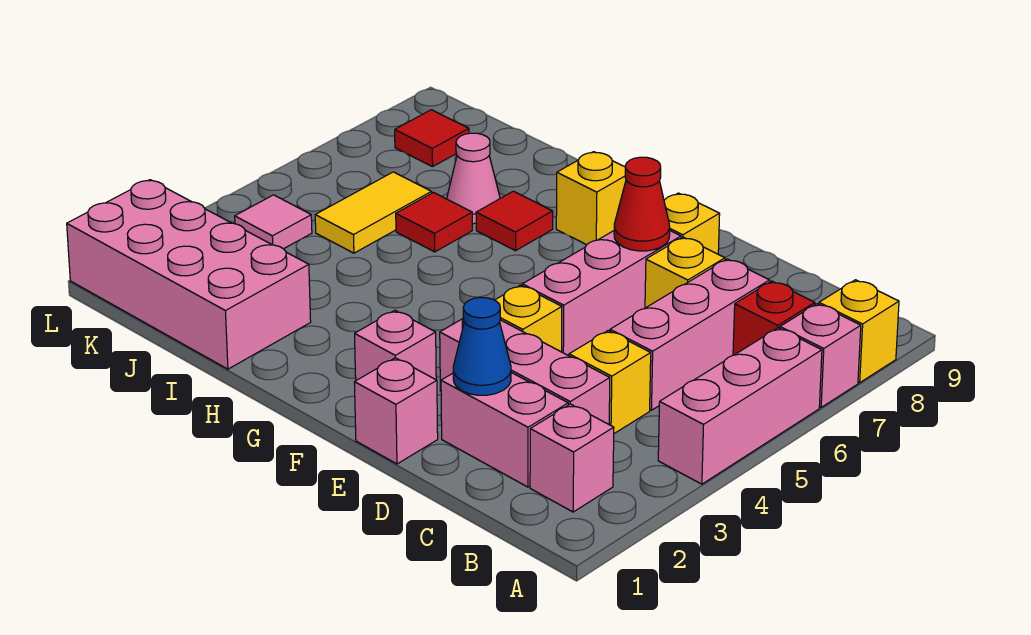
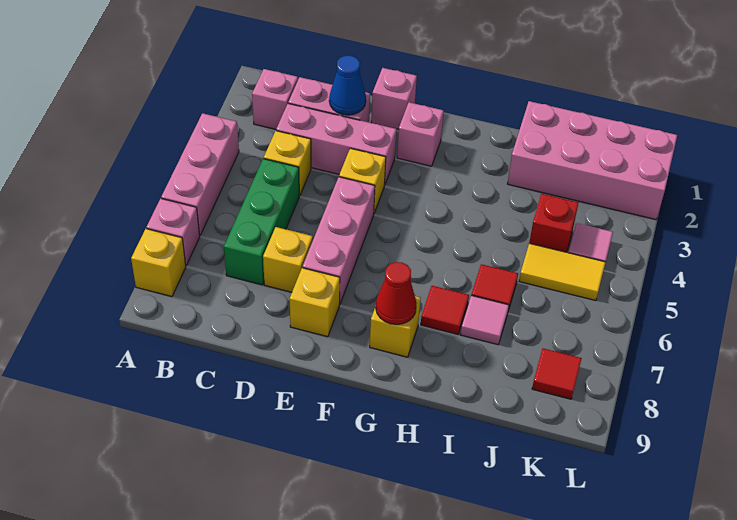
red brick B7 level 1 -> red brick J4 level 1
pink brick C5:C7 level 1 -> green brick C5:C7 level 1
red cone E7 level 2 -> red cone G8 level 2
pink cone I7 level 1 -> pink tile I7 level 1
yellow tile J5:J6 level 1 -> yellow tile J5:K5 level 1

